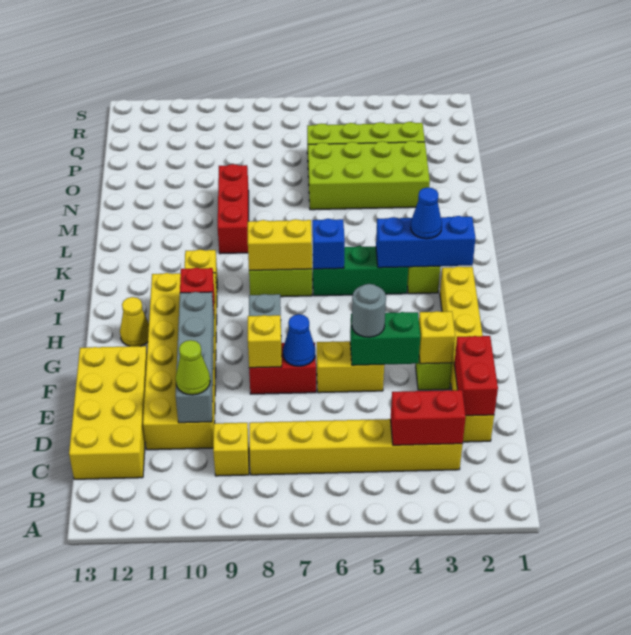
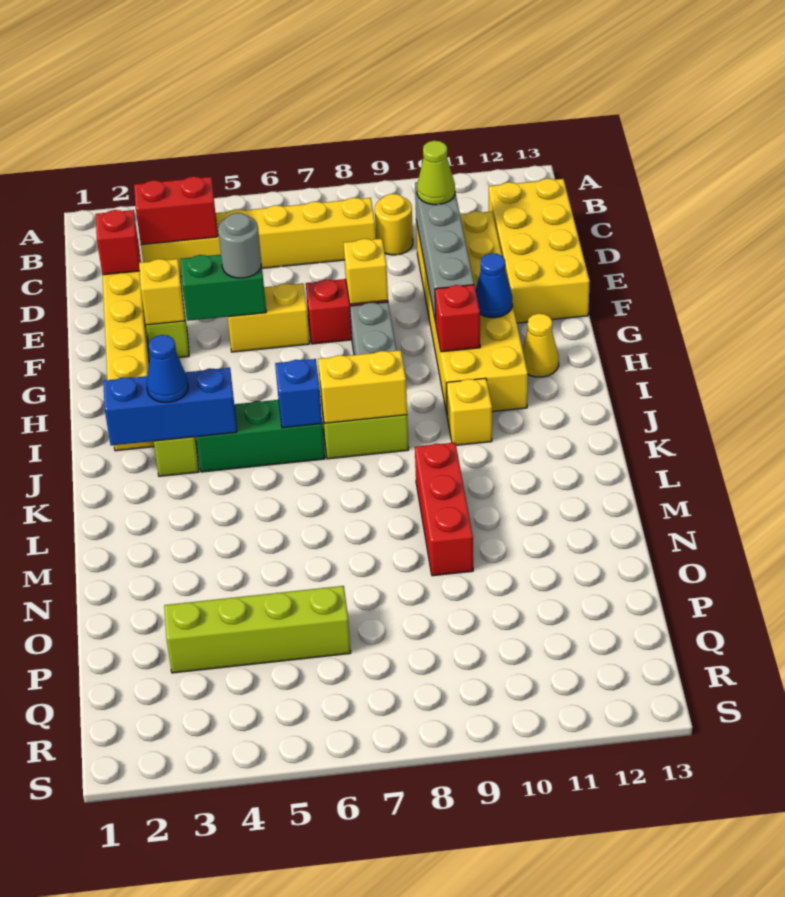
yellow brick C9 level 1 -> yellow round brick C9 level 1
red brick D2:E2 level 2 -> red brick D2 level 2
blue cone F7 level 2 -> blue cone G11 level 2
lime brick N3:O6 level 1 -> none

